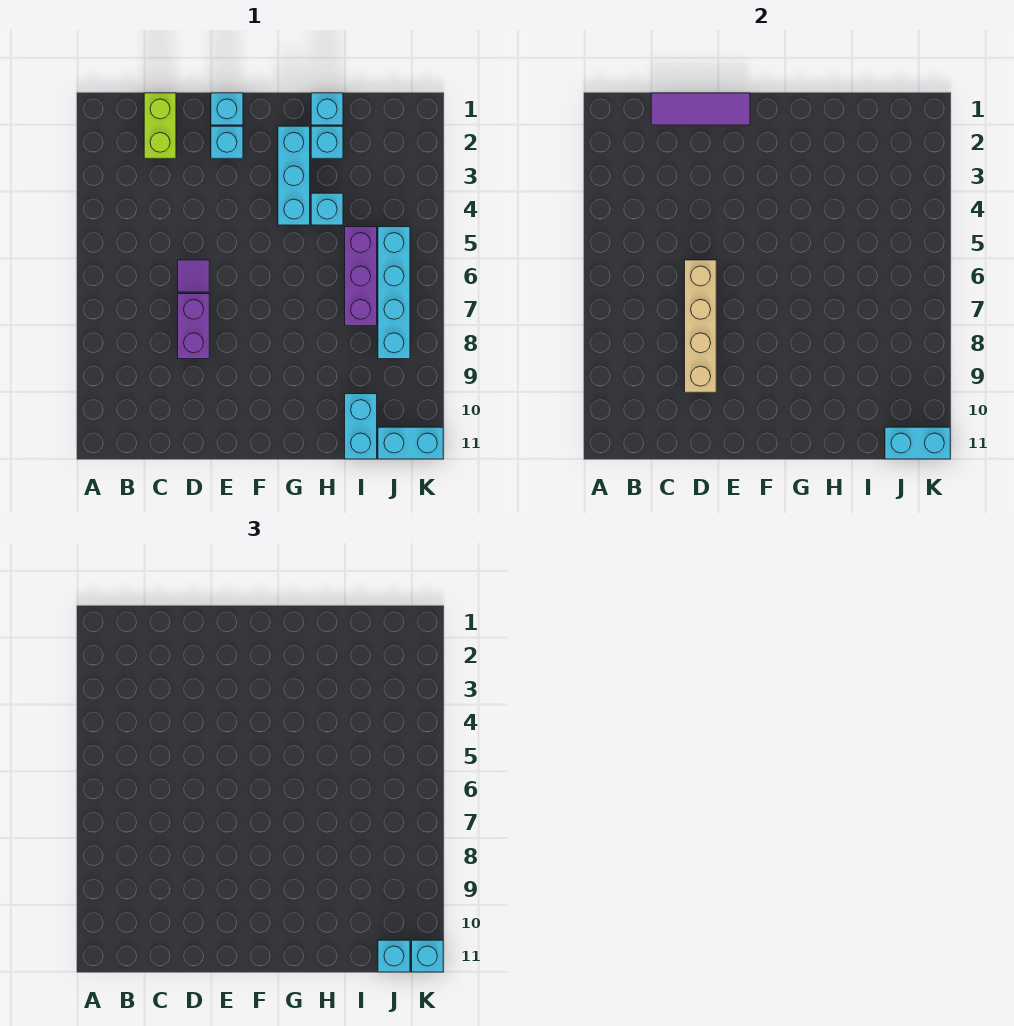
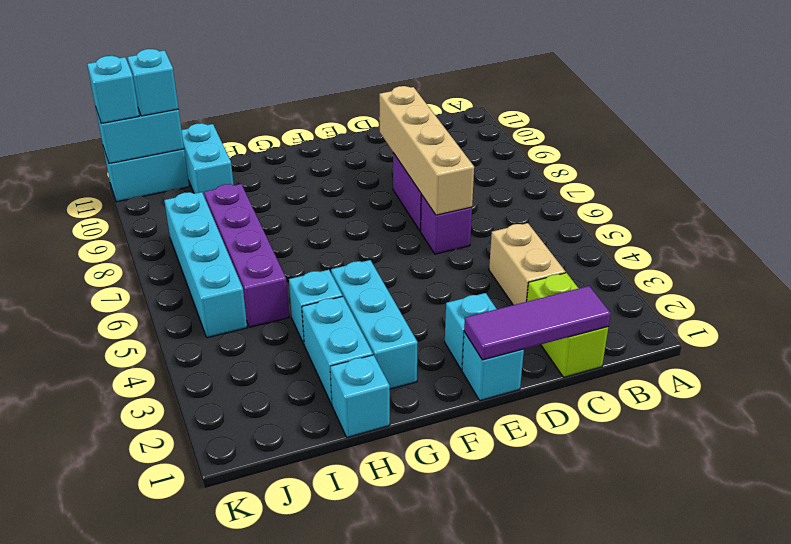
none -> tan brick C3:C4 level 1
purple tile D6 level 1 -> purple brick D6 level 1
cyan brick H2 level 1 -> cyan brick H2:H3 level 1
purple brick I5:I7 level 1 -> purple brick I5:I8 level 1

